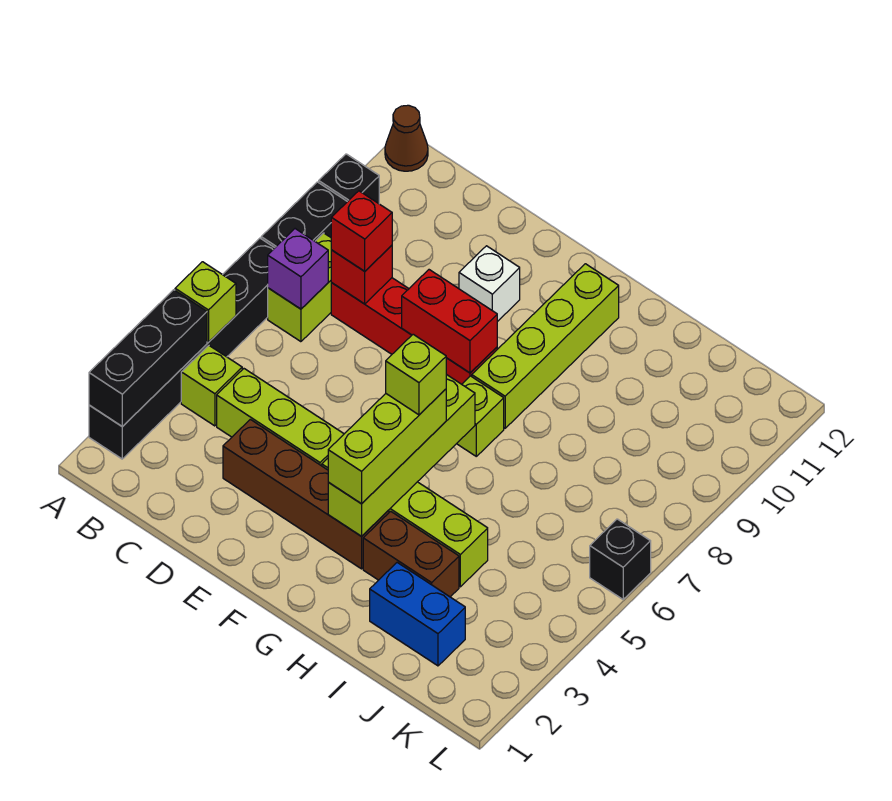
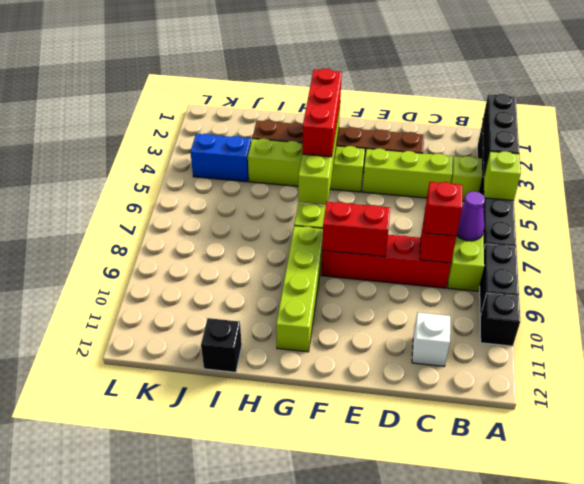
brown cone A12 level 1 -> none
purple brick B7 level 2 -> purple cone B7 level 2
white brick E10 level 1 -> white brick C11 level 1
lime brick G3:G5 level 3 -> red brick G3:G5 level 3
lime brick G5 level 4 -> none
blue brick I2:J2 level 1 -> blue brick J4:K4 level 1
black brick L6 level 1 -> black brick I12 level 1

